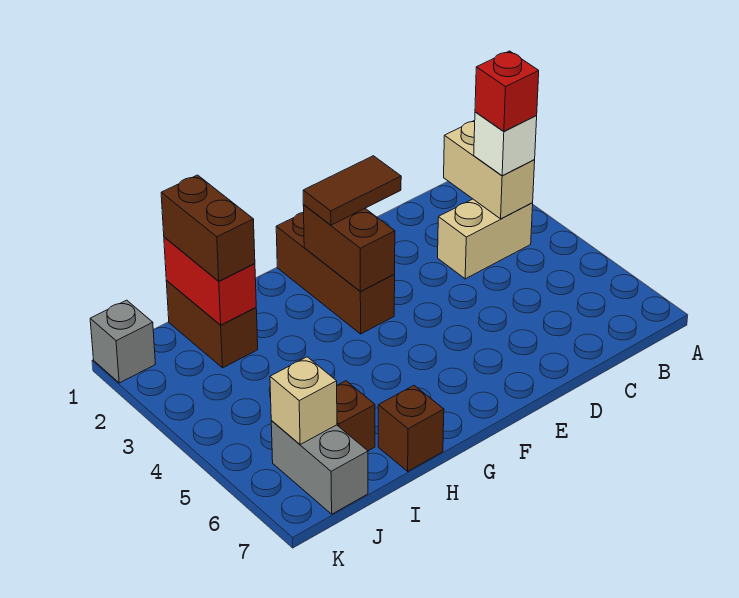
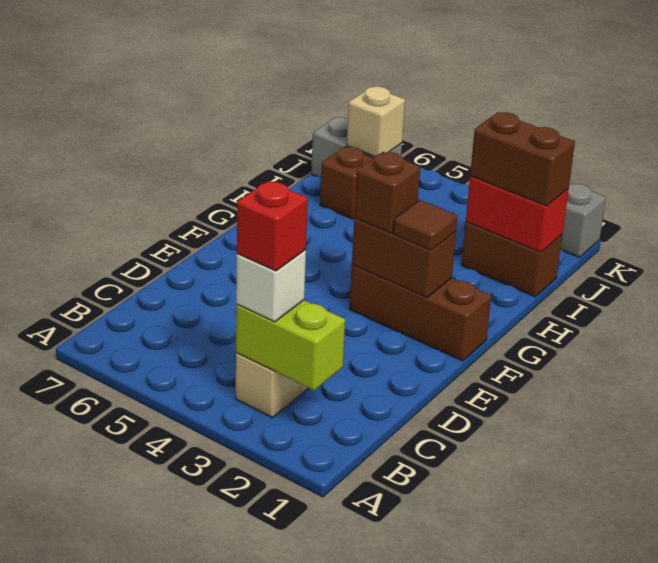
tan brick B2:B3 level 2 -> lime brick B2:B3 level 2
brown tile E2:F2 level 3 -> brown tile F2 level 3
brown brick H7 level 1 -> brown brick F3 level 3

